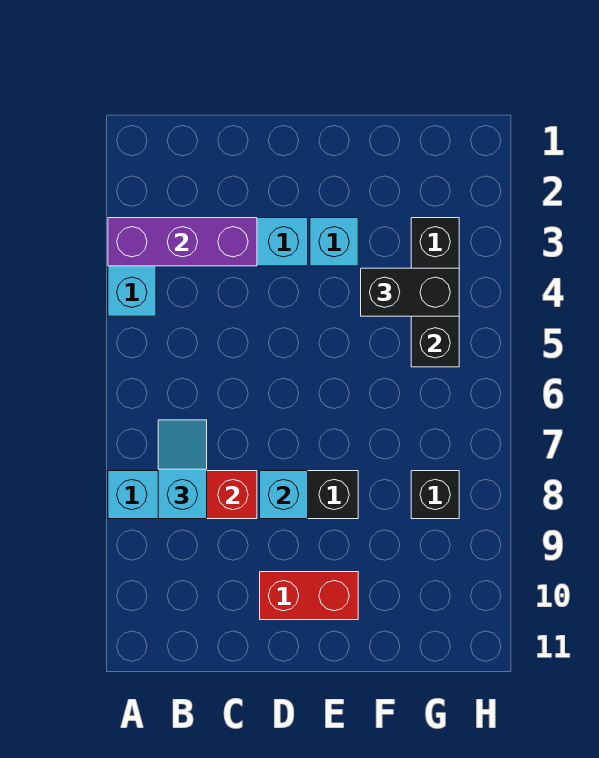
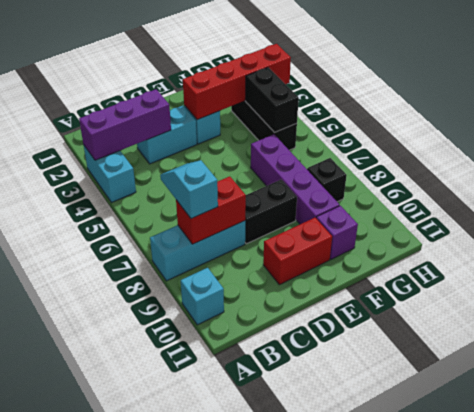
cyan brick D8 level 2 -> cyan brick A10 level 1
none -> red brick E3:H3 level 2
black brick F4:G4 level 3 -> none
none -> purple brick F6:F9 level 1
none -> purple brick F10 level 1

